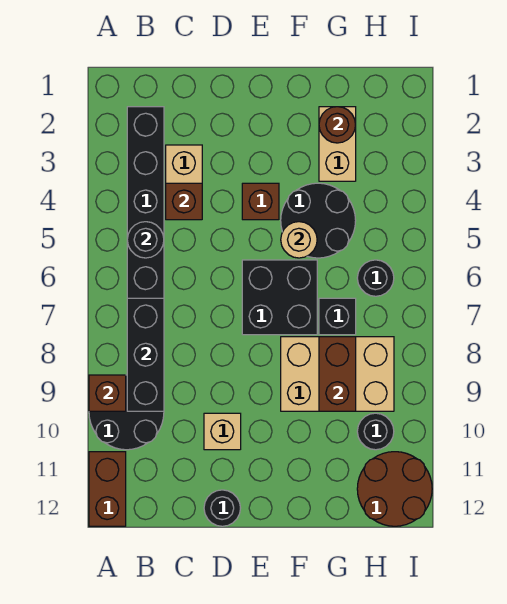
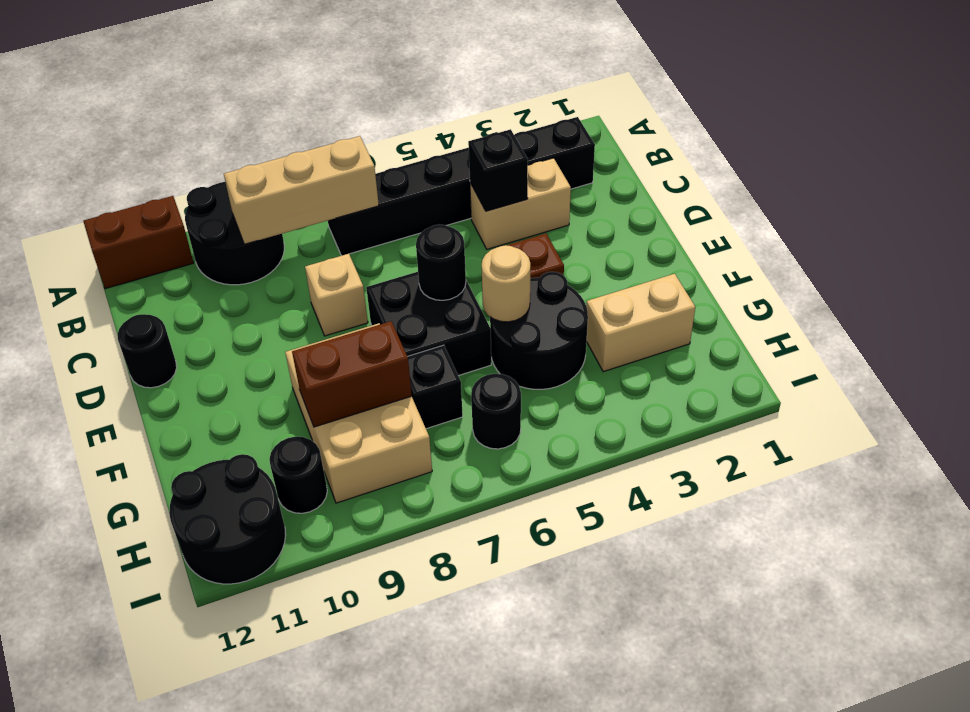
brown brick A9 level 2 -> none
black round brick B5 level 2 -> black round brick E6 level 2
black brick B7:B9 level 2 -> tan brick B7:B9 level 2
brown brick C4 level 2 -> black brick C4 level 2
tan brick D10 level 1 -> tan brick D8 level 1
brown round brick G2 level 2 -> none
brown round brick H11:I12 level 1 -> black round brick H11:I12 level 1

